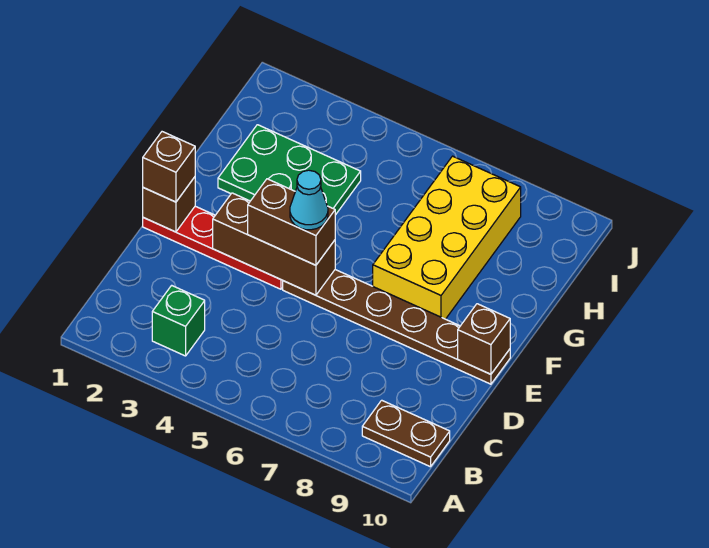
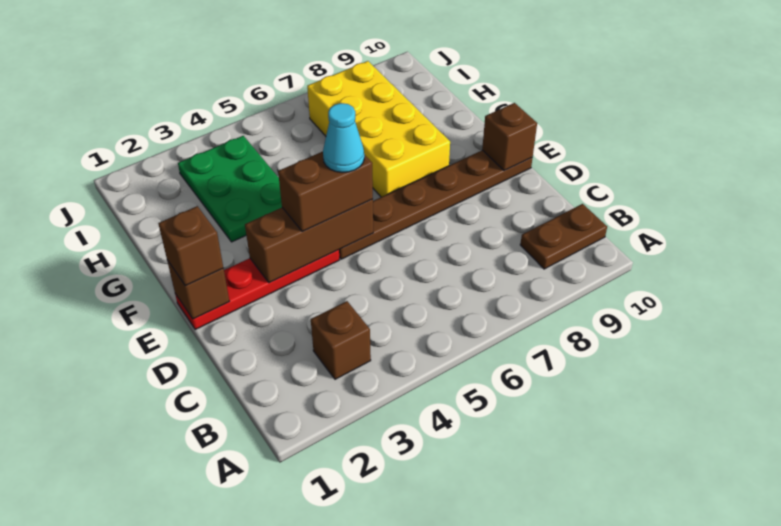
green brick B3 level 1 -> brown brick B3 level 1
green plate G2:H4 level 1 -> green plate G3:I4 level 1

